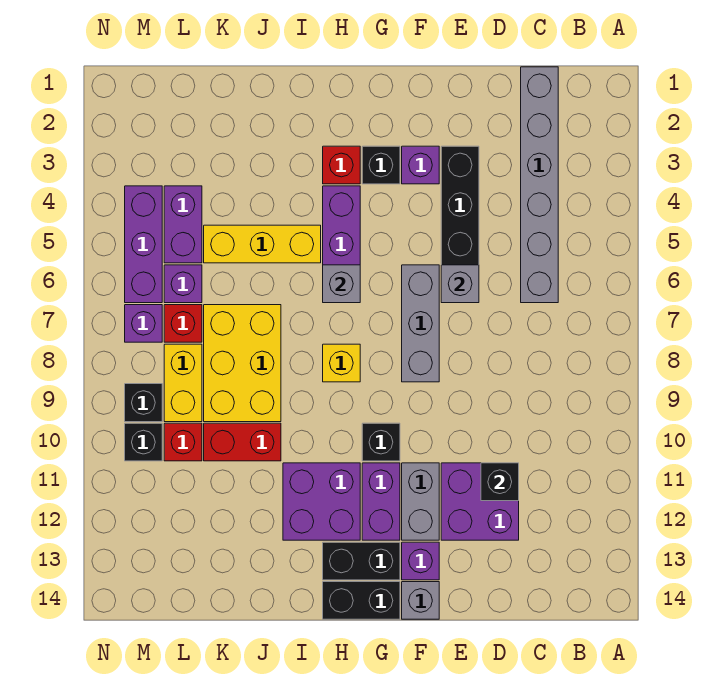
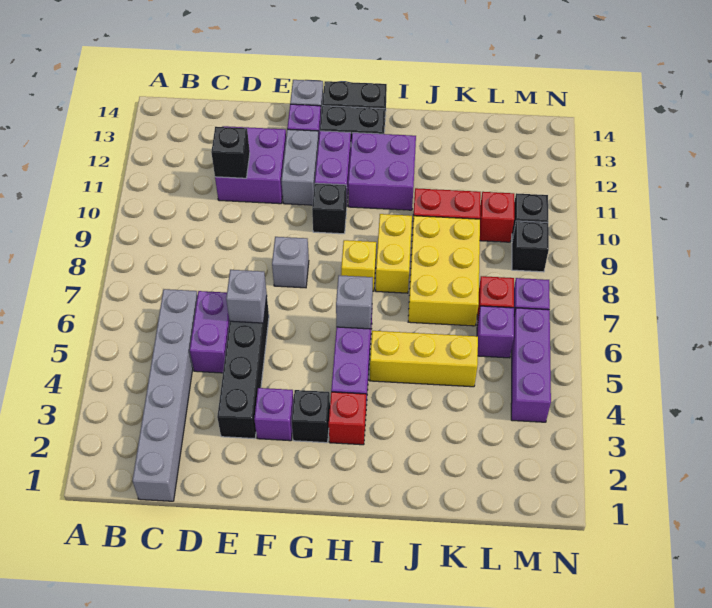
grey brick F6:F8 level 1 -> grey brick F8 level 1
purple brick L4:L5 level 1 -> purple brick D5:D6 level 1
yellow brick L8:L9 level 1 -> yellow brick I8:I9 level 1

